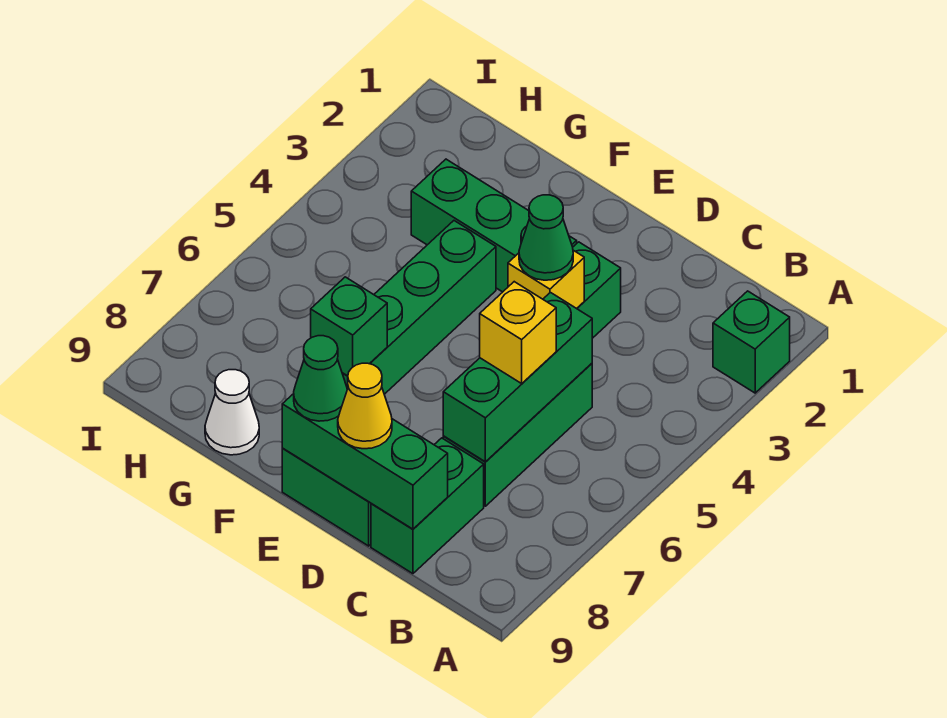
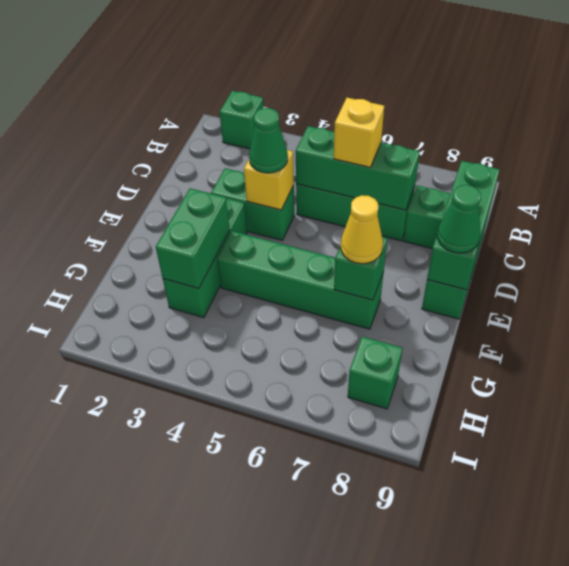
yellow cone D9 level 3 -> yellow cone F7 level 3
none -> green brick F3:G3 level 2
white cone G9 level 1 -> none
none -> green brick H8 level 1

